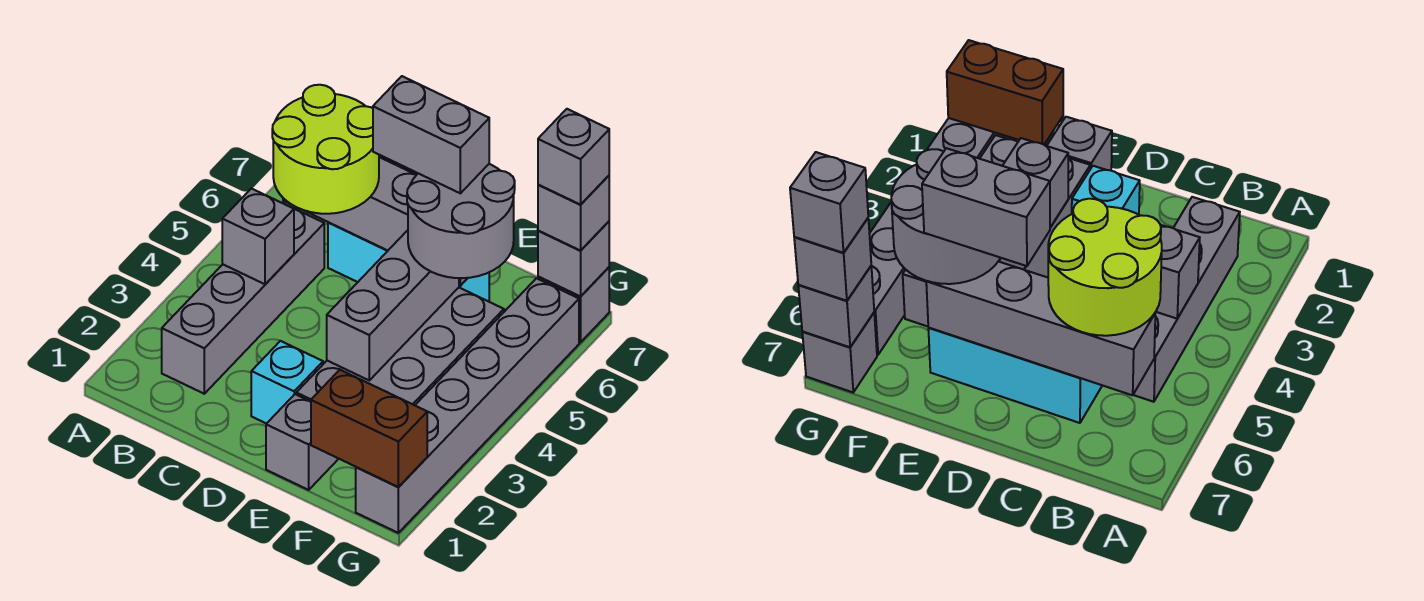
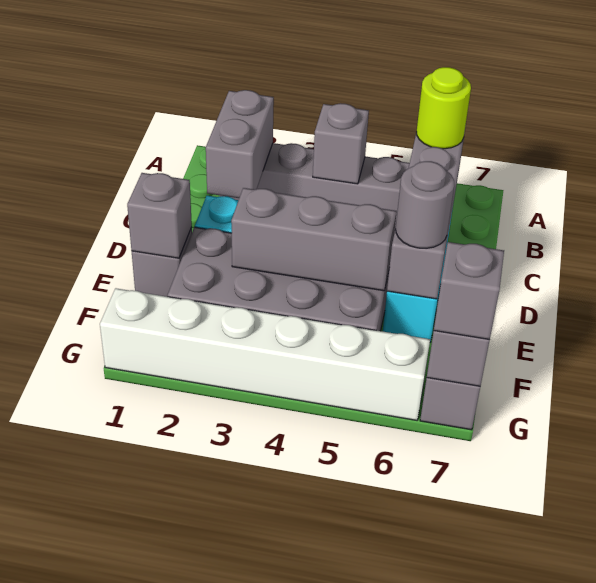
lime round brick B5:C6 level 3 -> lime round brick B6 level 3
grey brick D6:E6 level 4 -> grey brick B2:C2 level 2
grey round brick E5:F6 level 3 -> grey round brick E6 level 3
brown brick F1:G1 level 2 -> none
grey brick G1:G6 level 1 -> white brick G1:G6 level 1
grey brick G7 level 4 -> grey brick E1 level 2

